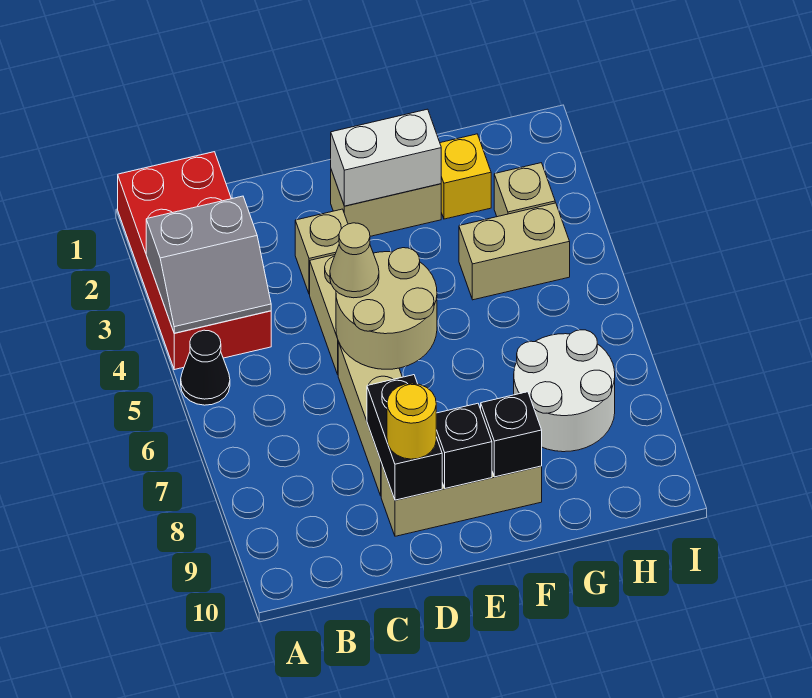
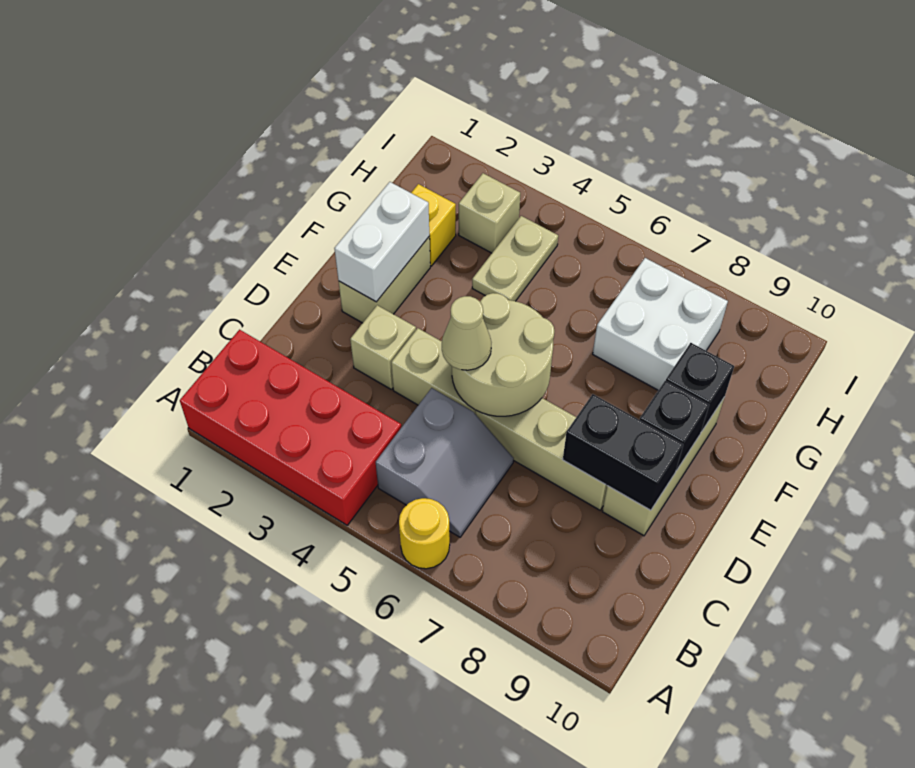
grey slope A3:B4 level 2 top 3 -> grey slope B5:C6 level 1 top 5
black cone A5 level 1 -> none
yellow round brick D9 level 3 -> yellow round brick A6 level 1
tan brick G4:H4 level 1 -> tan plate G4:H4 level 1
white round brick G7:H8 level 1 -> white brick G7:H8 level 1

